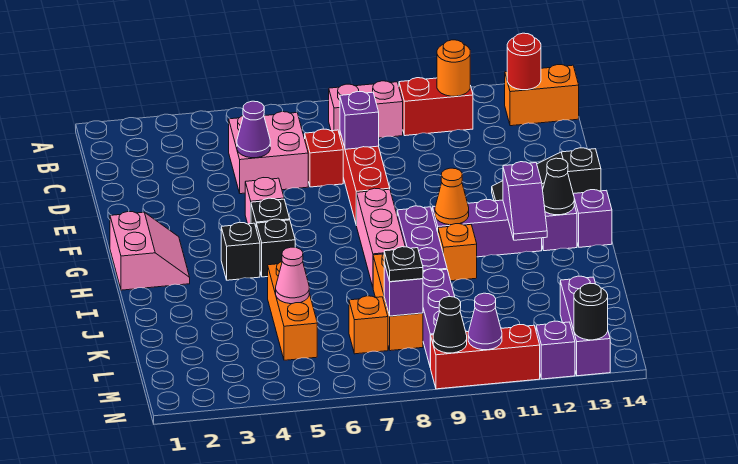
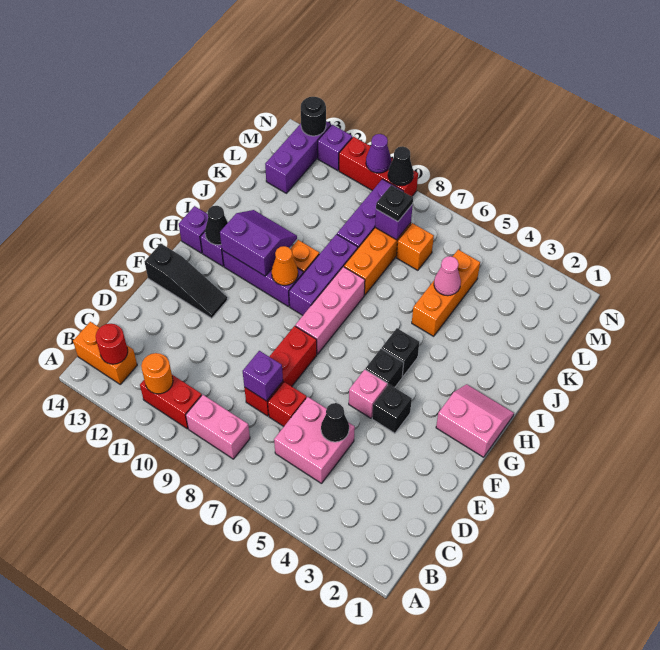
purple cone D5 level 2 -> black cone D5 level 2
pink slope G1:H2 level 1 top 1 -> pink slope G1:H2 level 1 top G
black brick H4 level 1 -> black brick F4 level 1
purple slope H12:I12 level 2 top H -> purple slope H11:I12 level 2 top H

